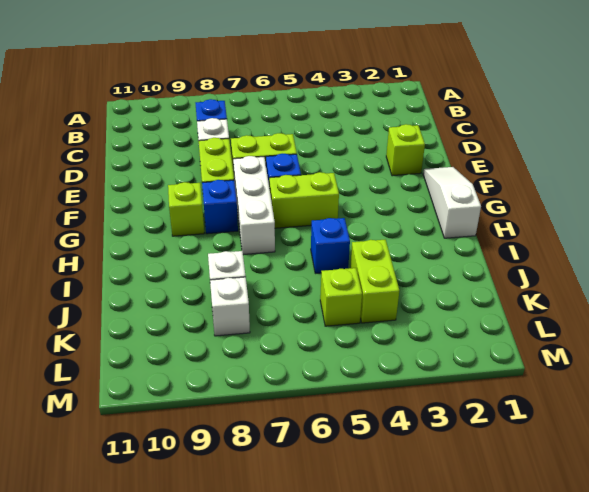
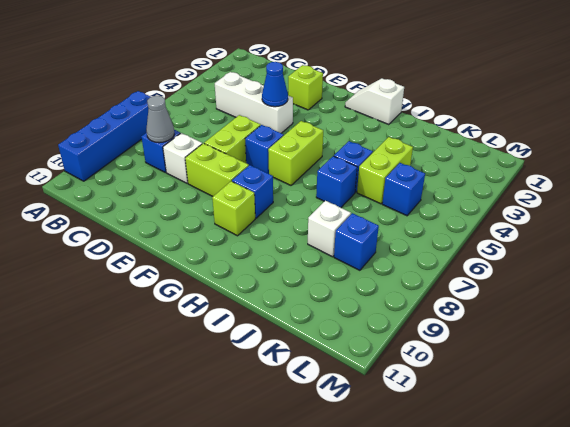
none -> blue brick A7:A10 level 1
none -> grey cone C8 level 2
none -> blue cone E4 level 2
white slope F1:H1 level 1 top H -> white slope G1:H1 level 1 top H
white brick F7:H7 level 1 -> white brick C4:E4 level 1
none -> blue brick I6 level 1
lime brick J4:K4 level 1 -> lime brick J4:J5 level 1
lime brick K5 level 1 -> blue brick K5 level 1
white brick K8 level 1 -> blue brick K8 level 1

